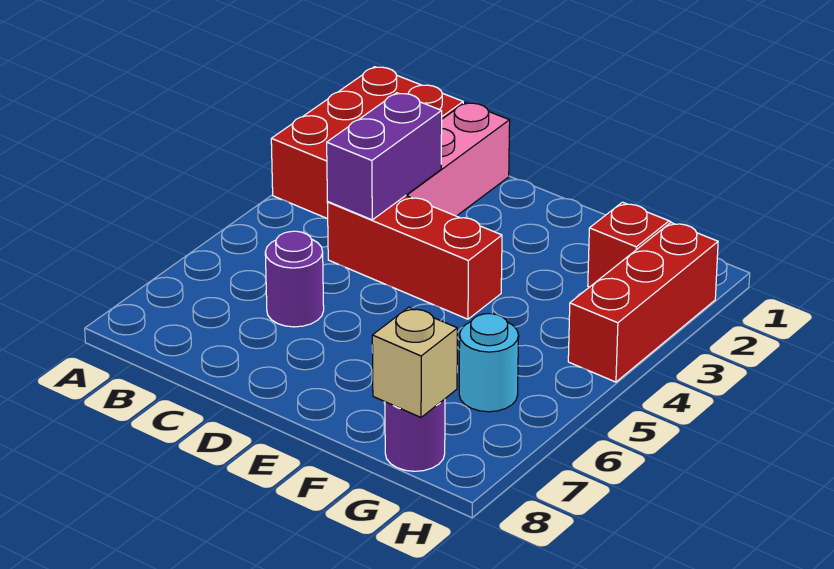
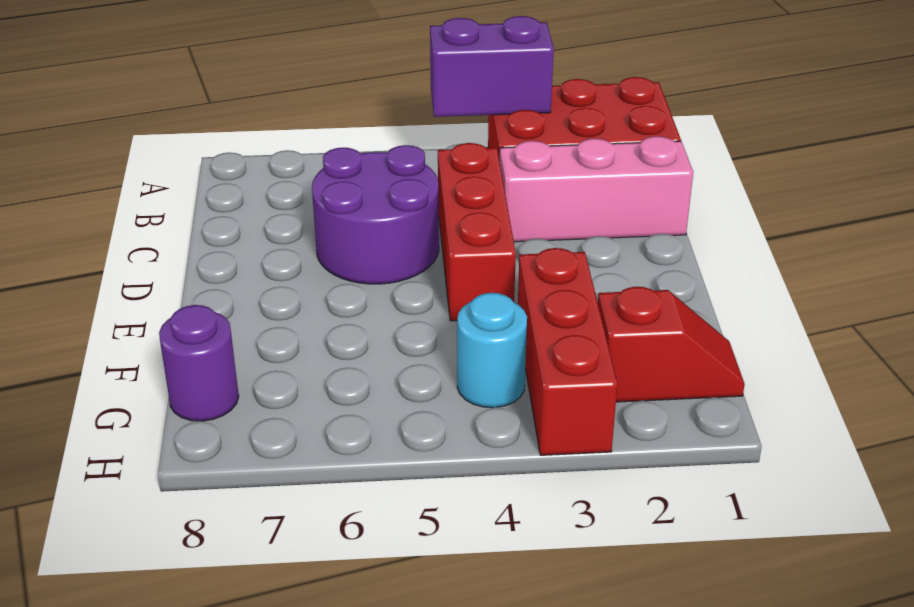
purple brick C3:C4 level 2 -> purple brick A3:A4 level 2
purple round brick C6 level 1 -> purple round brick C5:D6 level 1
cyan round brick G6 level 1 -> cyan round brick G4 level 1
tan brick G8 level 2 -> none
red brick H2:H4 level 1 -> red brick F3:H3 level 1

